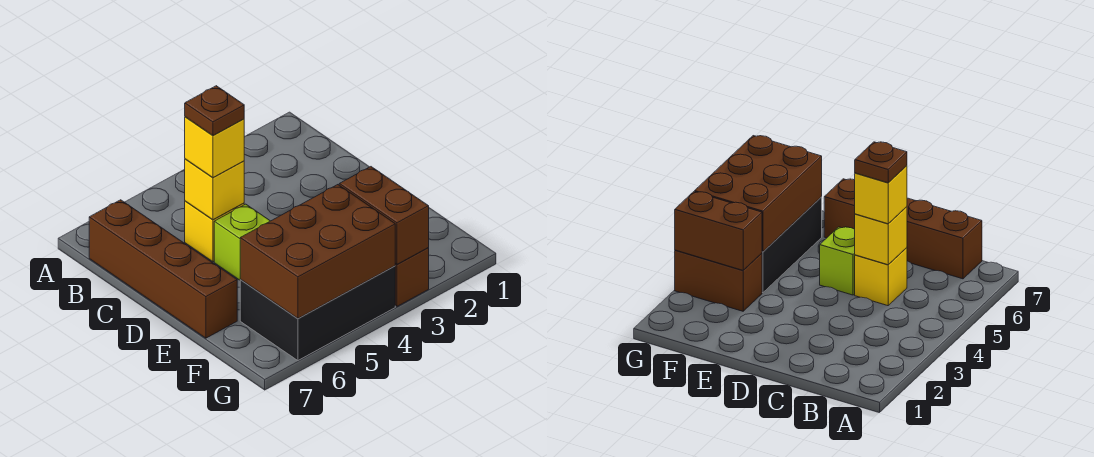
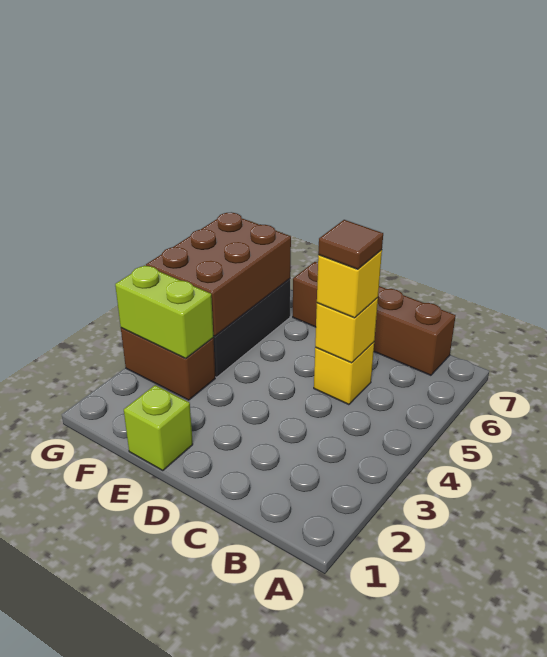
brown plate C5 level 4 -> brown tile C5 level 4
lime brick D5 level 1 -> lime brick E1 level 1
brown brick F3:G3 level 2 -> lime brick F3:G3 level 2

